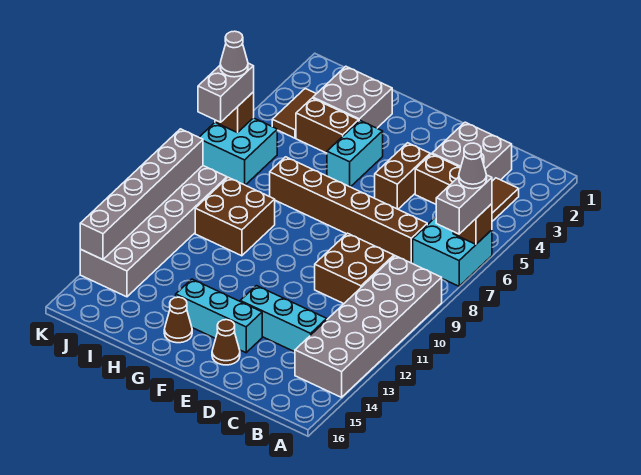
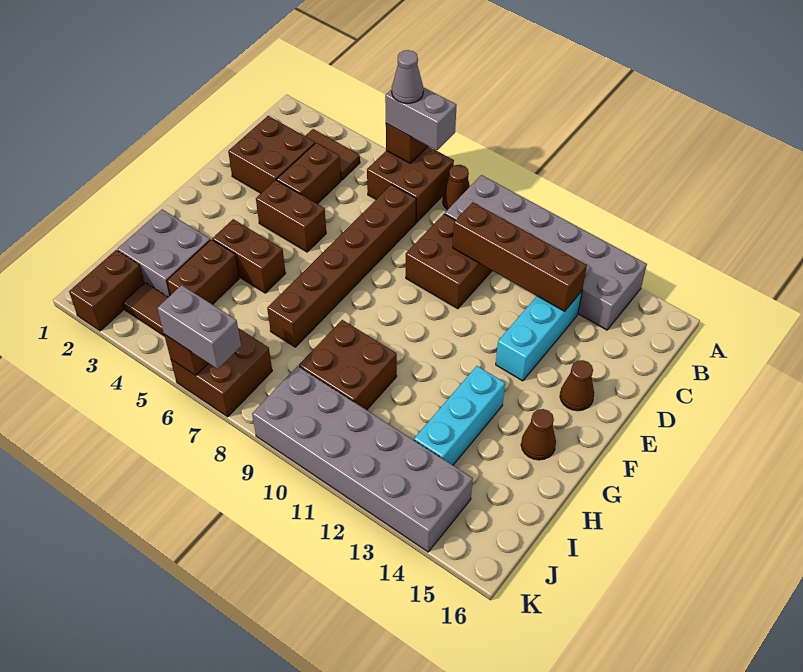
cyan brick A6:B7 level 1 -> brown brick A6:B7 level 1
none -> brown cone A8 level 1
grey brick C2:D3 level 1 -> brown brick C2:D3 level 1
none -> brown brick C10:C13 level 2
cyan brick E14:G14 level 1 -> cyan brick G13:I13 level 1
cyan brick G4:G5 level 1 -> brown brick G4:G5 level 1
none -> brown brick J2:K2 level 1
cyan brick J6:K7 level 1 -> brown brick J6:K7 level 1
grey cone K6 level 4 -> none
grey brick K9:K14 level 2 -> none

